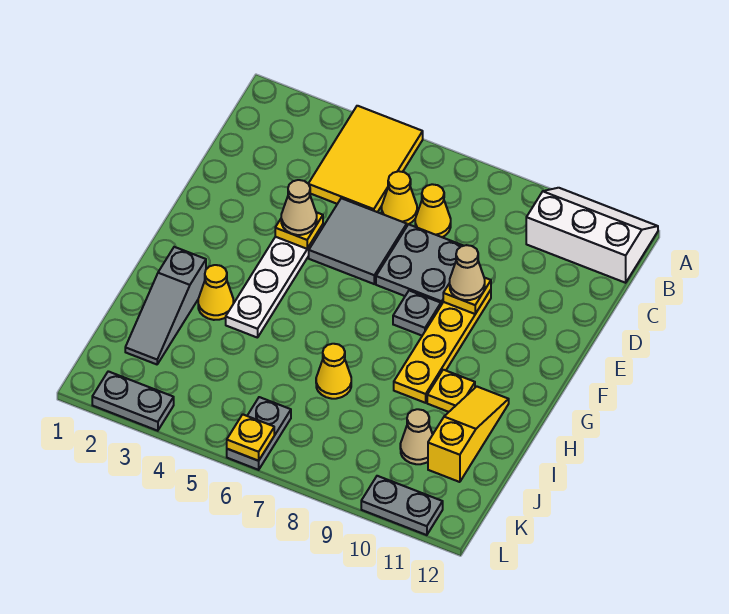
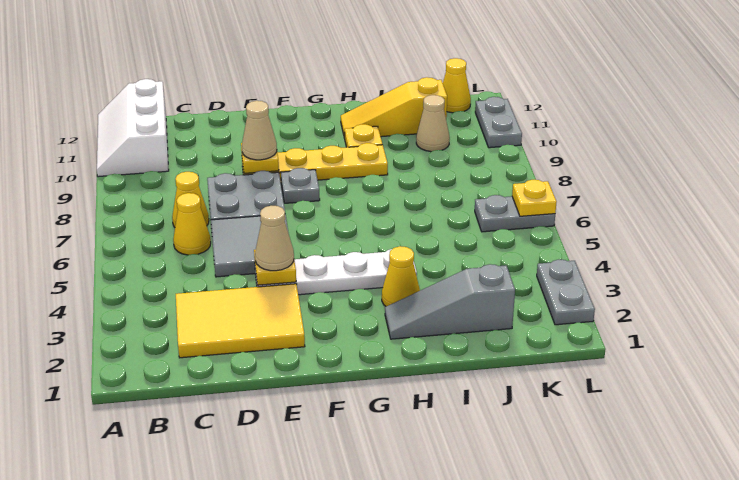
yellow tile A4:C5 level 1 -> yellow tile C2:E3 level 1
grey slope H2:J2 level 1 top H -> grey slope H2:J2 level 1 top J
yellow cone I7 level 1 -> yellow cone K12 level 1

